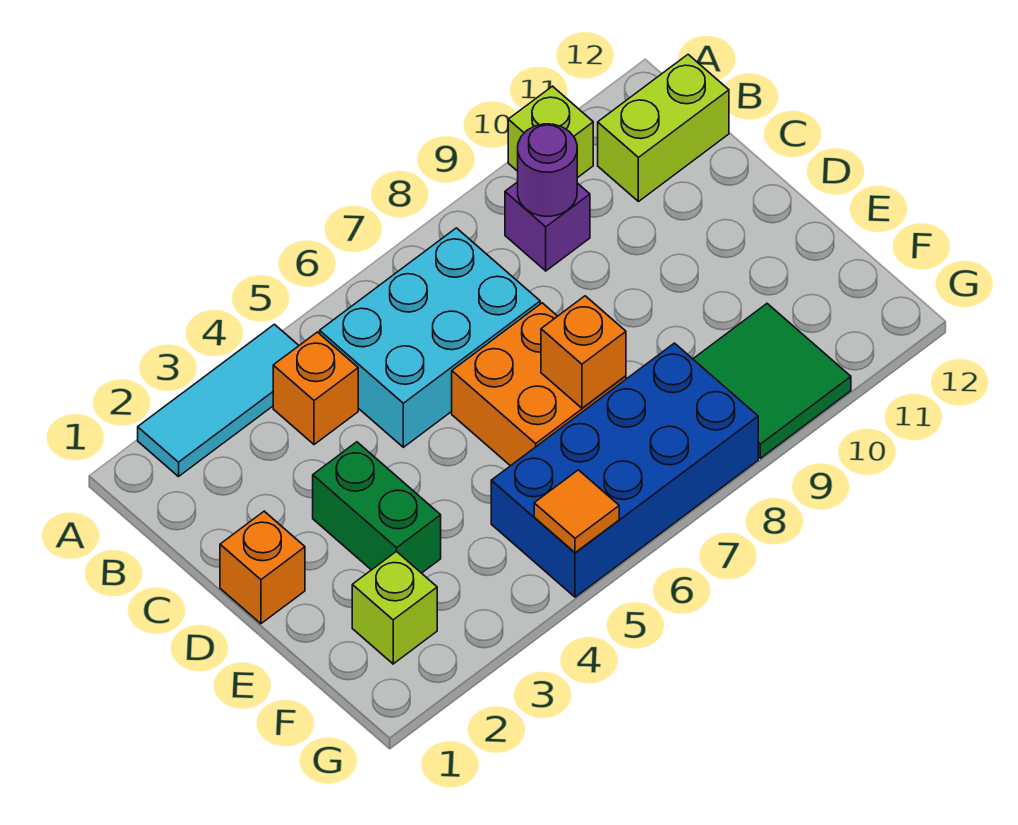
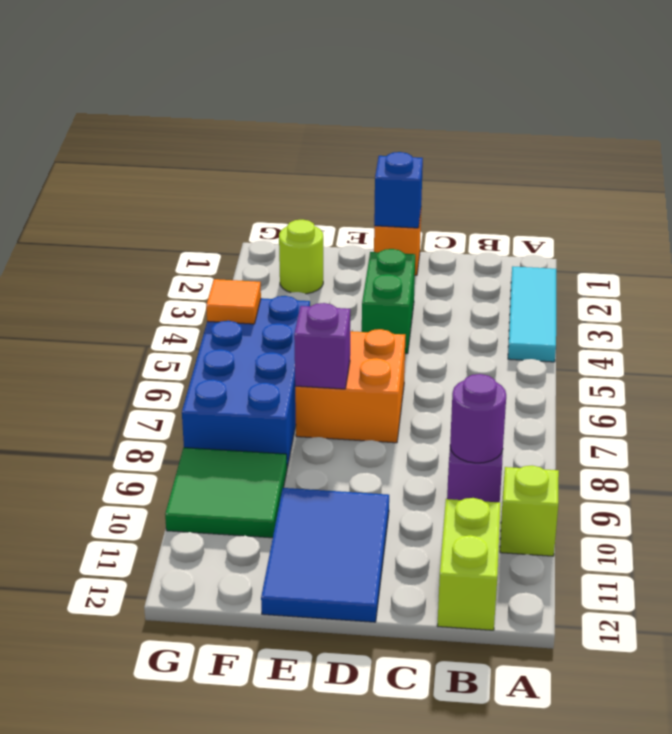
orange brick B4 level 1 -> none
cyan brick B5:C7 level 1 -> none
none -> blue brick D1 level 2
green brick D3:E3 level 1 -> green brick D3:D4 level 1
none -> blue tile D10:E12 level 1
orange brick E7 level 2 -> purple brick E7 level 2
lime brick F2 level 1 -> lime round brick F2 level 1

